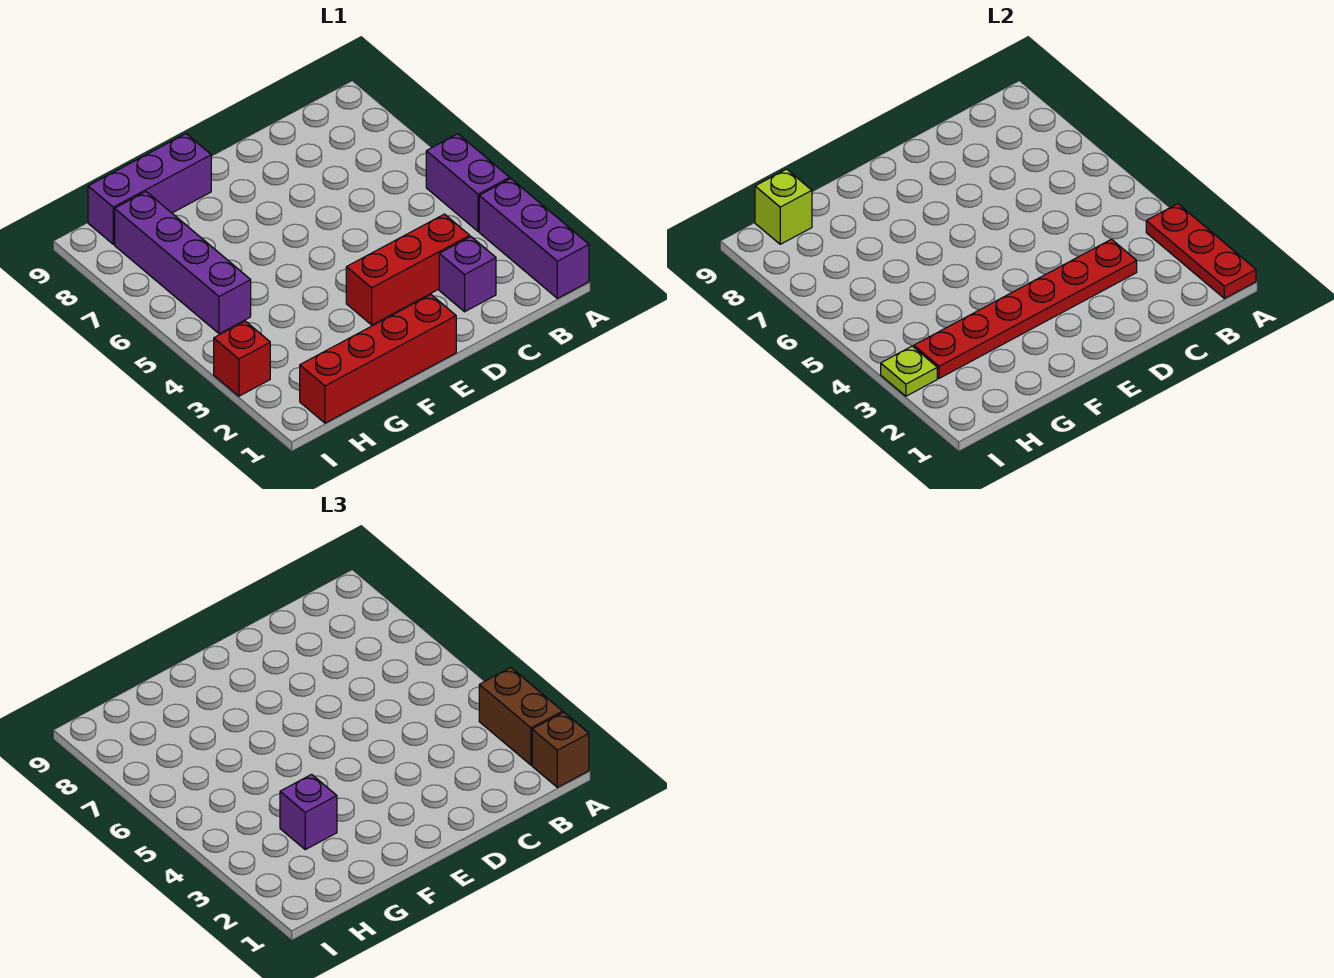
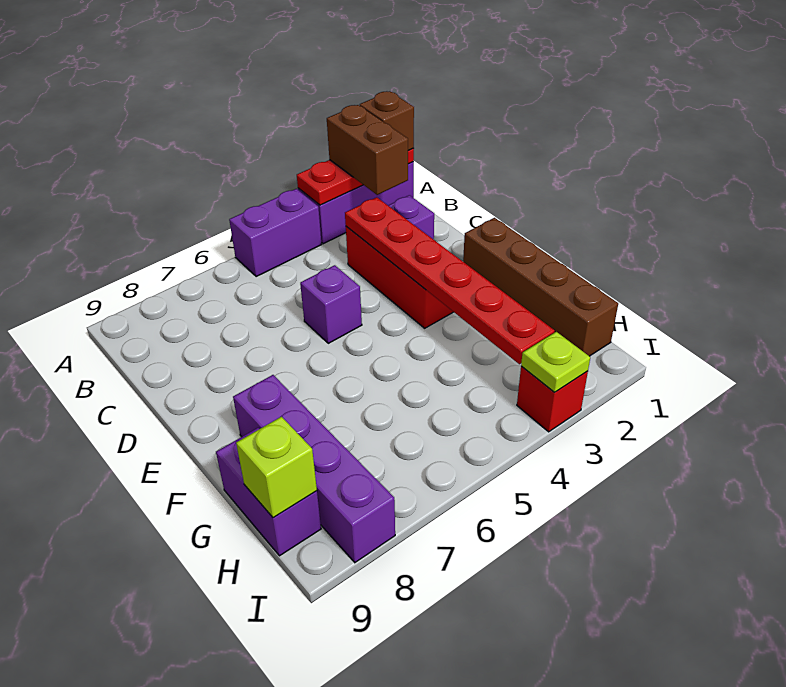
brown brick A2:A3 level 3 -> brown brick A2:B2 level 3
red brick E1:H1 level 1 -> brown brick E1:H1 level 1
purple brick F9:H9 level 1 -> purple brick G9:H9 level 1
purple brick G3 level 3 -> purple brick D5 level 1
purple brick H5:H8 level 1 -> purple brick F8:I8 level 1

